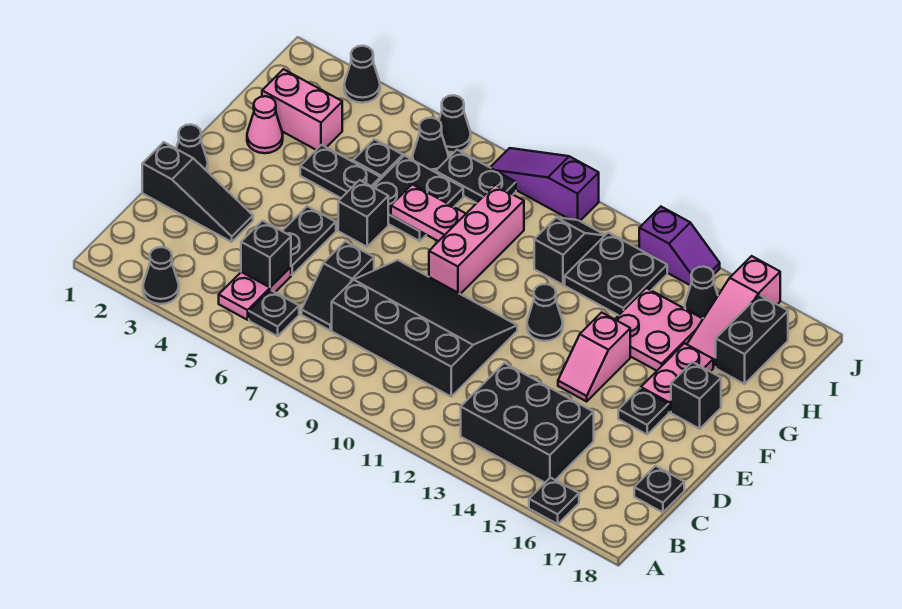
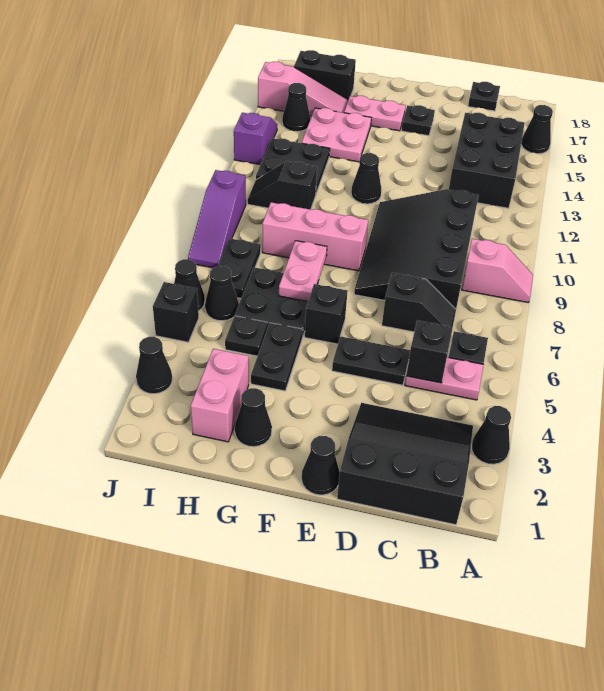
black plate A16 level 1 -> black cone A16 level 1
black slope D1:D3 level 1 top 1 -> black slope B1:D3 level 1 top 1
pink slope E14:F14 level 1 top F -> pink slope A9:B9 level 1 top B
black brick F17 level 1 -> black brick J5 level 1
pink cone G2 level 1 -> black cone G2 level 1

